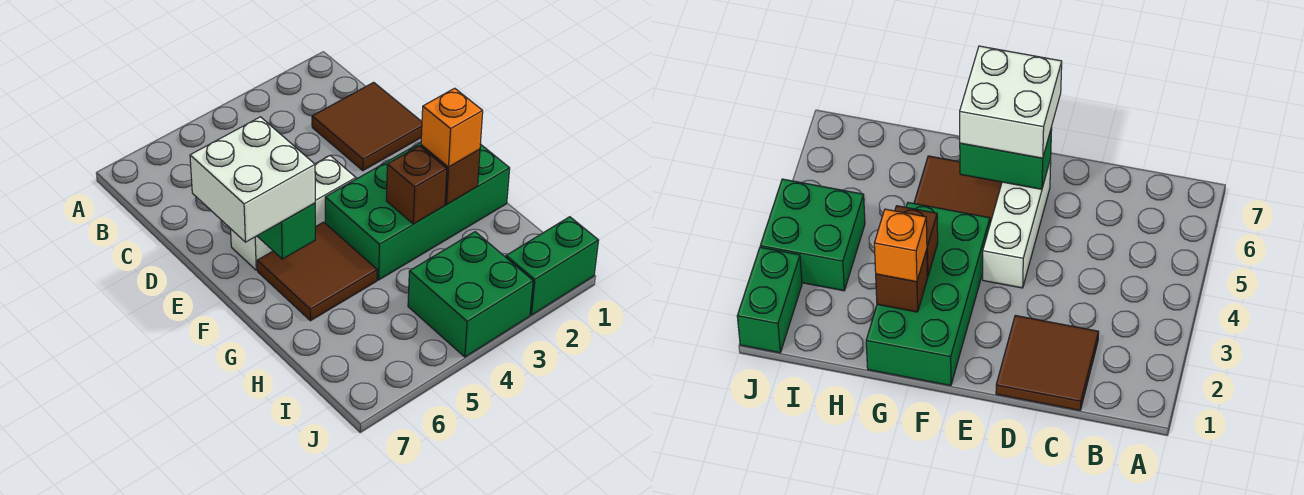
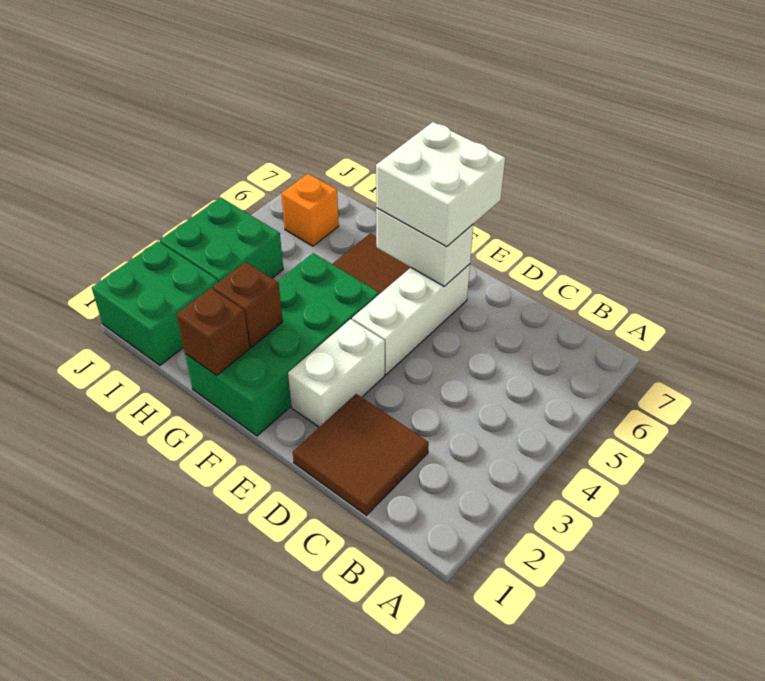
none -> white brick E2:E3 level 1
green brick E6:F6 level 2 -> white brick E6:F6 level 2
orange brick G2 level 3 -> orange brick I6 level 1
brown brick G3 level 2 -> brown brick G1 level 2
green brick J1:J2 level 1 -> green brick I1:J2 level 1

